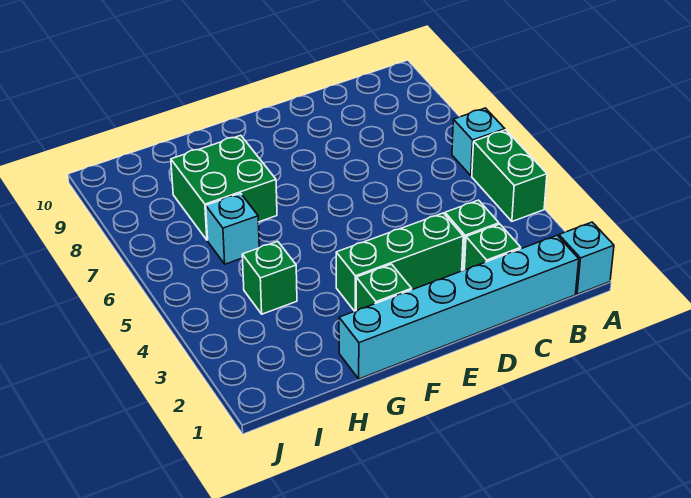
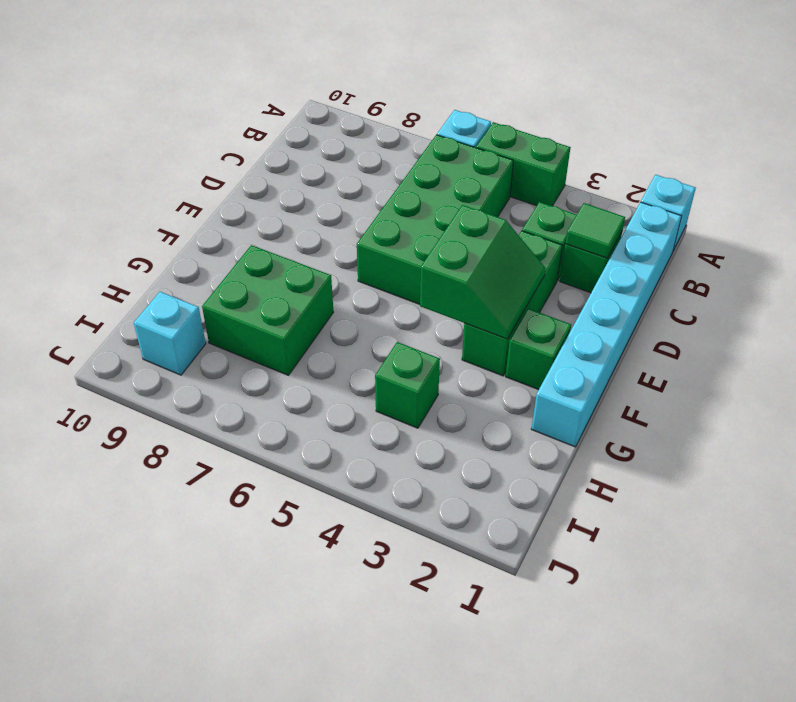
none -> green brick B5:E6 level 1
none -> green tile C2 level 2
none -> green slope E3:F4 level 2 top 4
cyan brick H6 level 1 -> cyan brick I9 level 1

